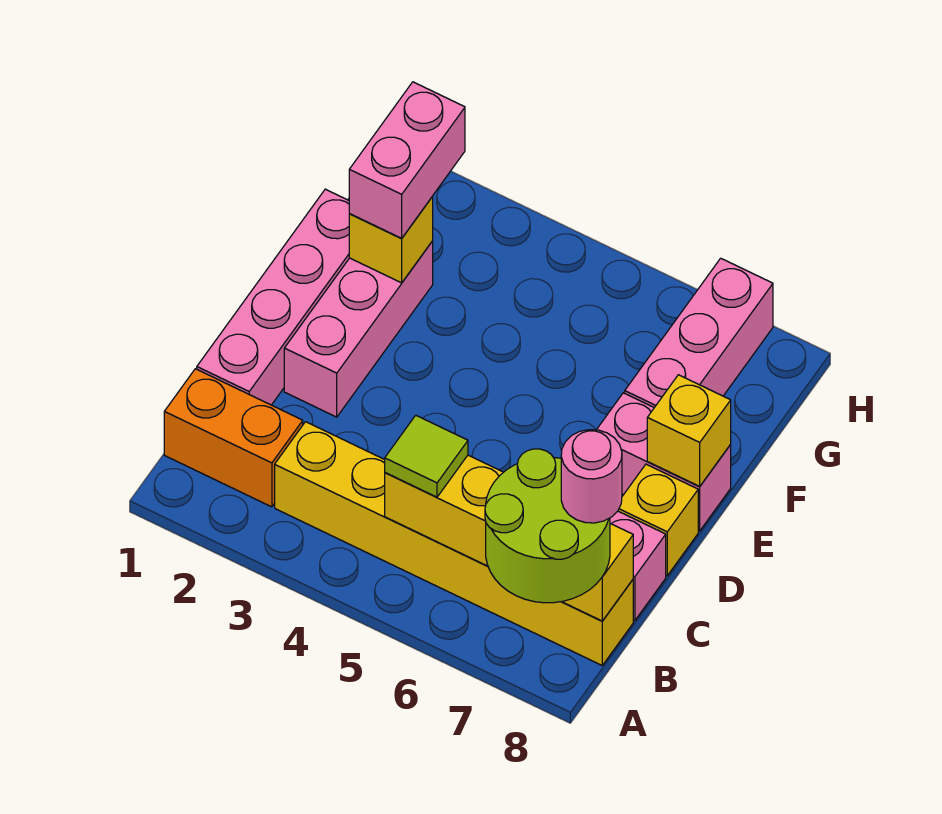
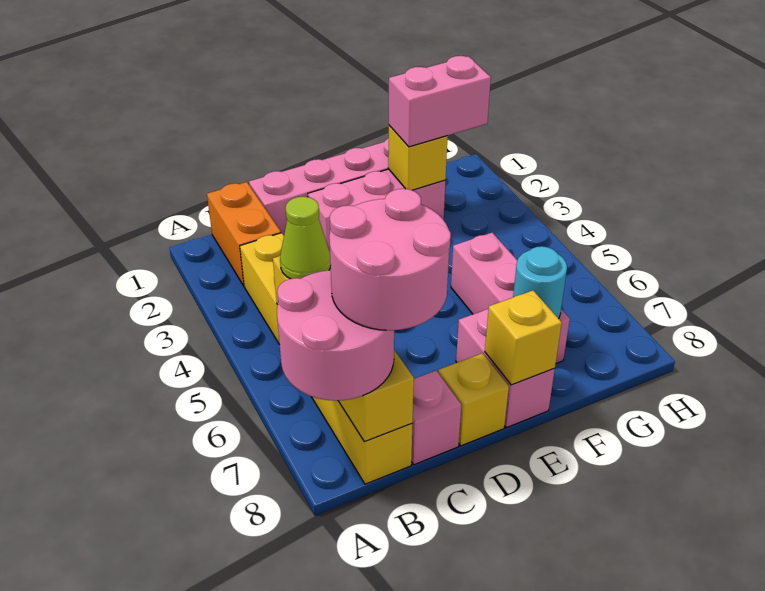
lime round brick A7:B8 level 3 -> pink round brick A7:B8 level 3
lime tile B5 level 3 -> lime cone B5 level 3
pink round brick B8 level 4 -> pink round brick B7:C8 level 4
pink brick F7:H7 level 1 -> pink brick F5:F7 level 1
none -> cyan round brick F7 level 2

